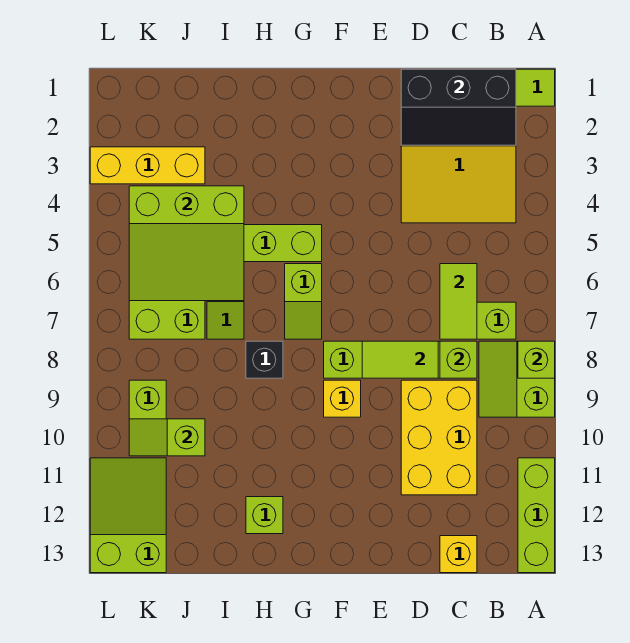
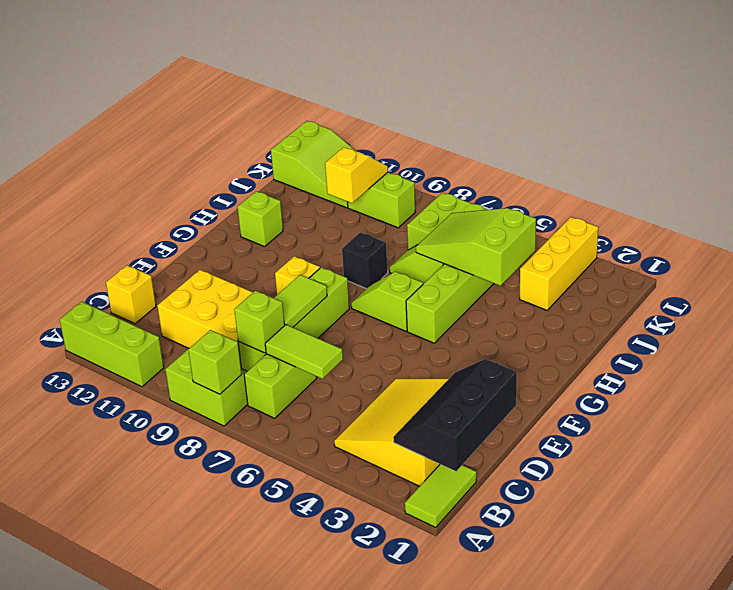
lime slope I4:K6 level 2 top 4 -> lime slope I4:J6 level 2 top 4
lime slope J10:K10 level 2 top J -> yellow slope J10:K10 level 2 top J

